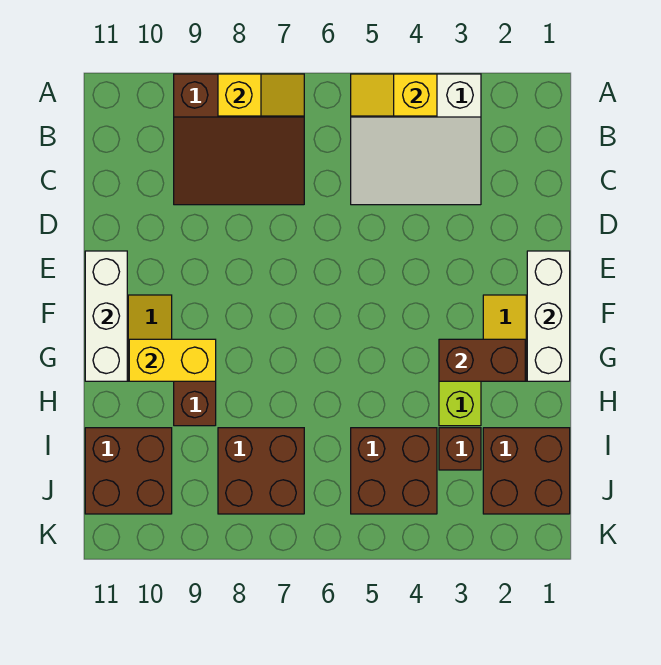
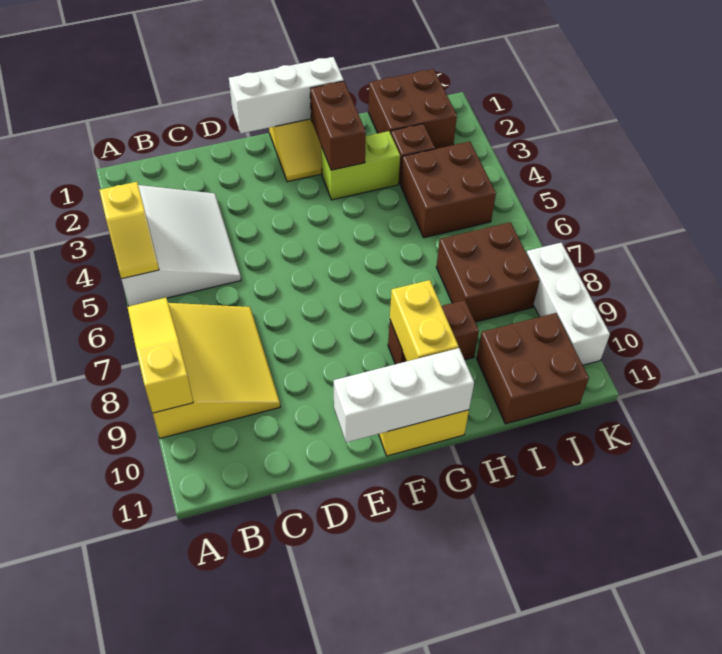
brown slope A7:C9 level 1 top A -> yellow slope A7:C9 level 1 top A
yellow slope A7:A8 level 2 top 8 -> yellow slope A7:A9 level 2 top 9
none -> white brick K8:K10 level 1

